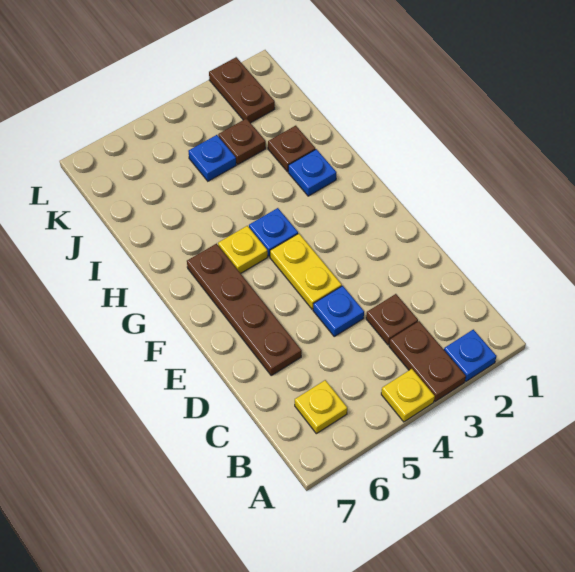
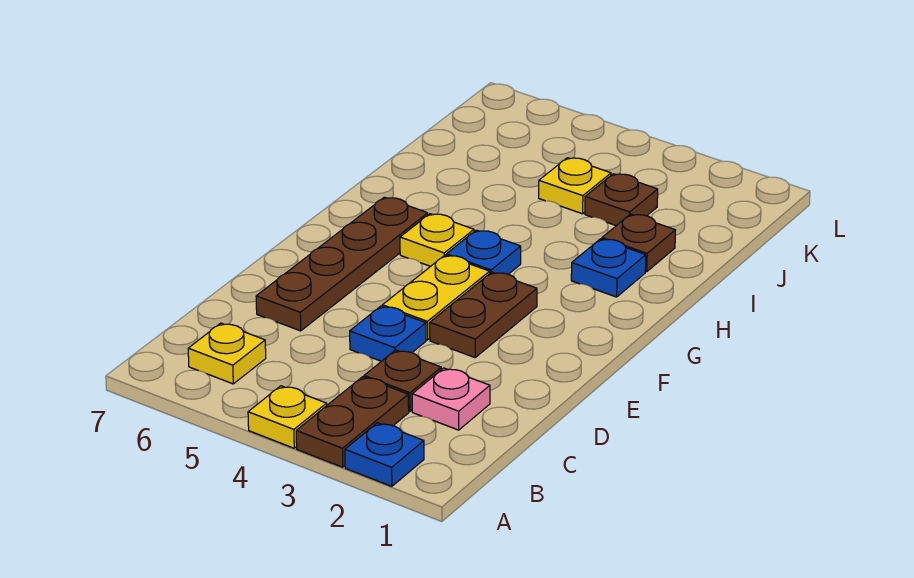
none -> pink plate C2 level 1
blue plate J4 level 1 -> yellow plate J4 level 1
brown plate K2:L2 level 1 -> brown plate E3:F3 level 1

